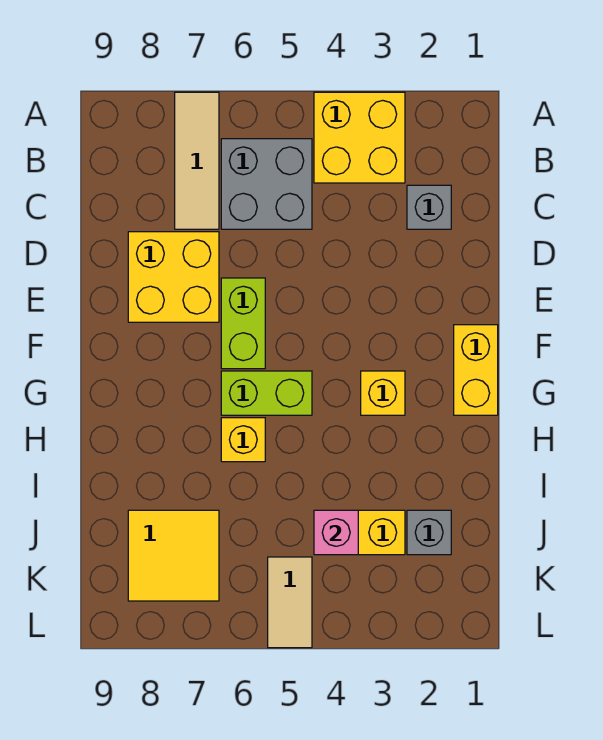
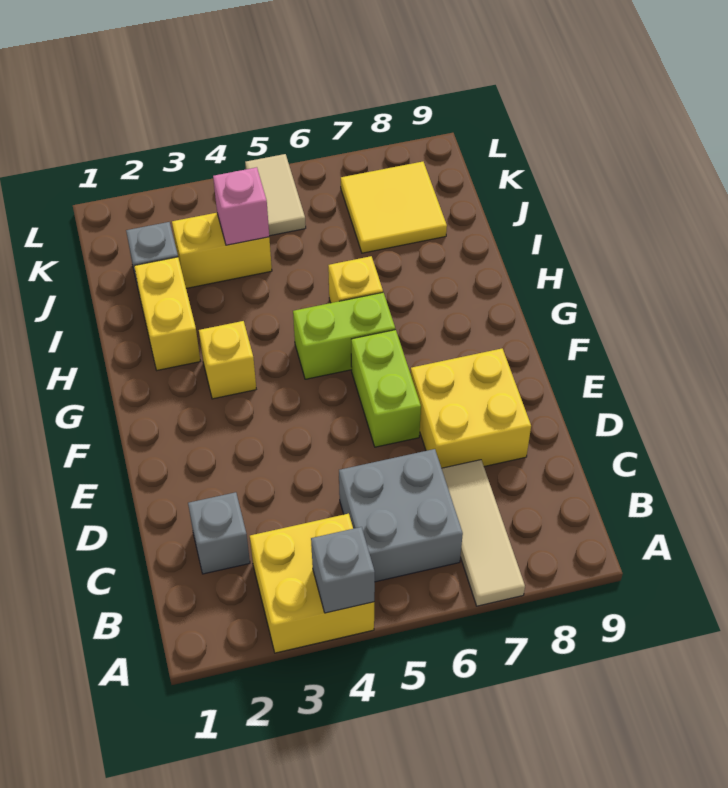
none -> grey brick A4 level 2
yellow brick F1:G1 level 1 -> yellow brick H2:I2 level 1

